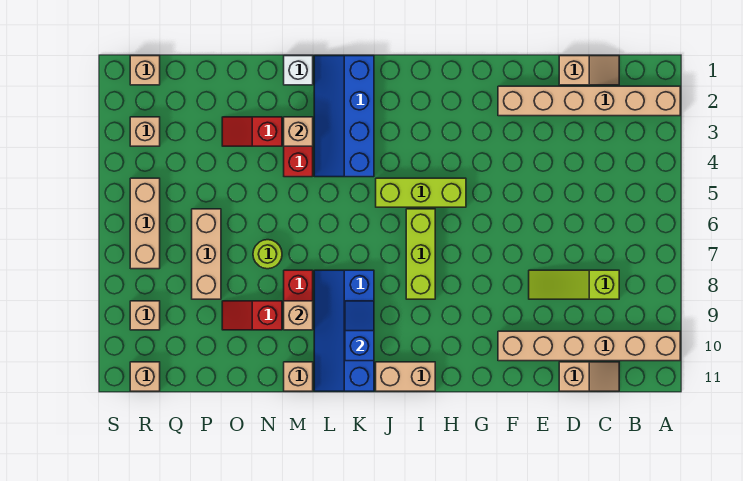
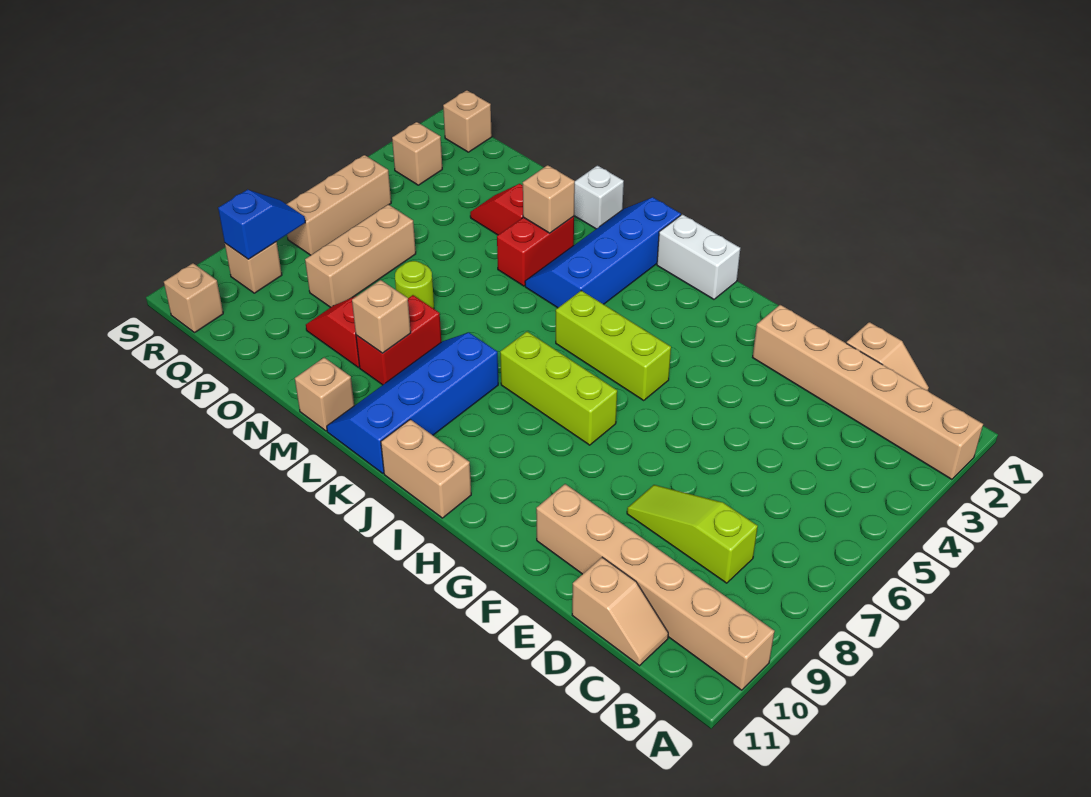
none -> white brick I1:J1 level 1
lime brick I6:I8 level 1 -> lime brick H7:J7 level 1
blue slope K9:K10 level 2 top 10 -> blue slope R8:R9 level 2 top 9

